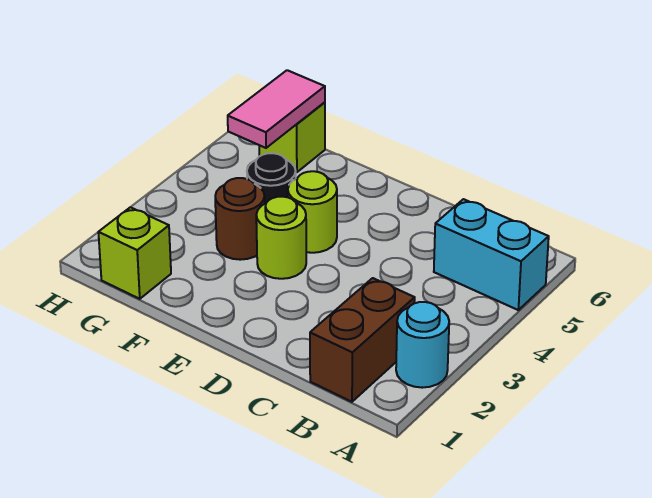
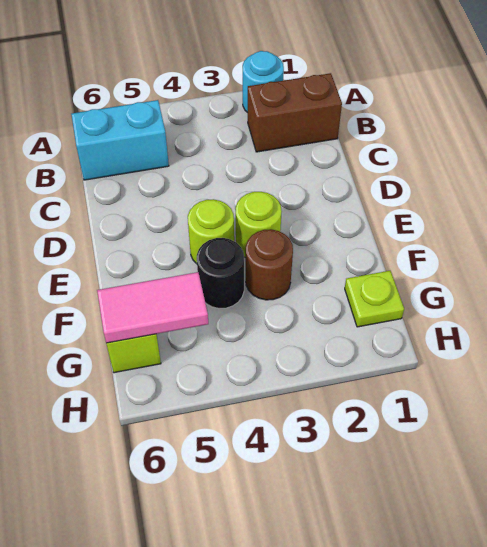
cyan brick A5:B5 level 1 -> cyan brick B5:B6 level 1
lime brick G1 level 1 -> lime plate G1 level 1

